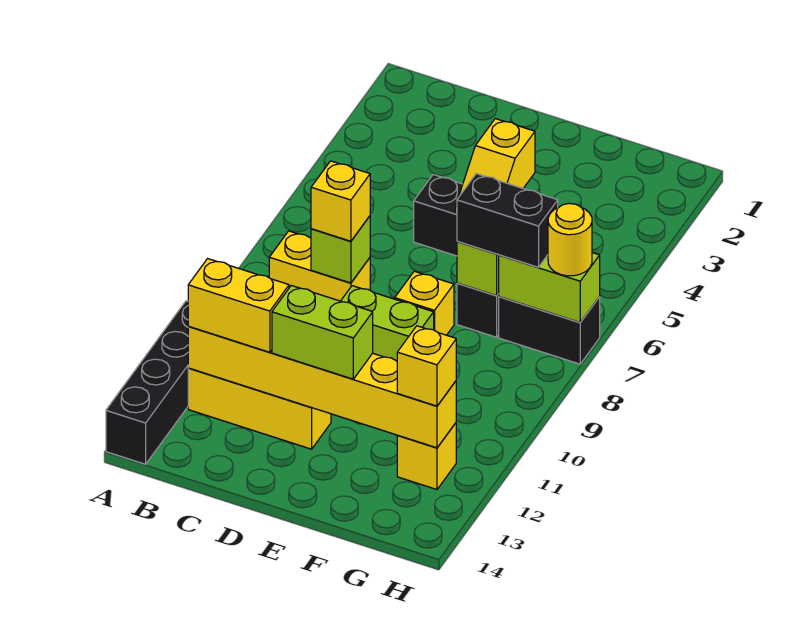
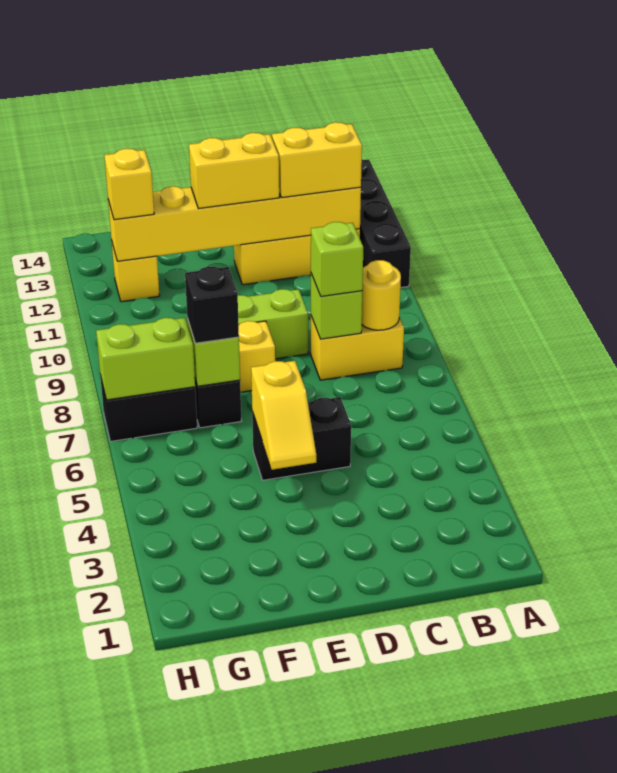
yellow brick C8 level 3 -> lime brick C8 level 3
lime brick D12:E12 level 3 -> yellow brick D12:E12 level 3
yellow slope E4:E5 level 2 top 4 -> yellow slope E4:E5 level 2 top 5
black brick F7:G7 level 3 -> black brick F7 level 3
yellow round brick H7 level 3 -> yellow round brick B8 level 2

